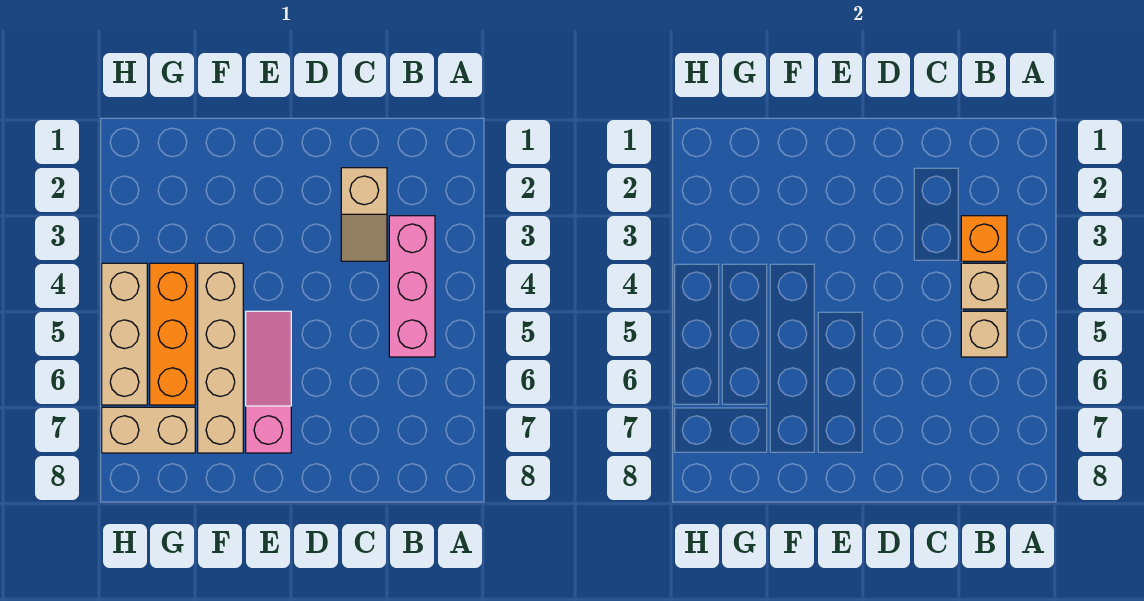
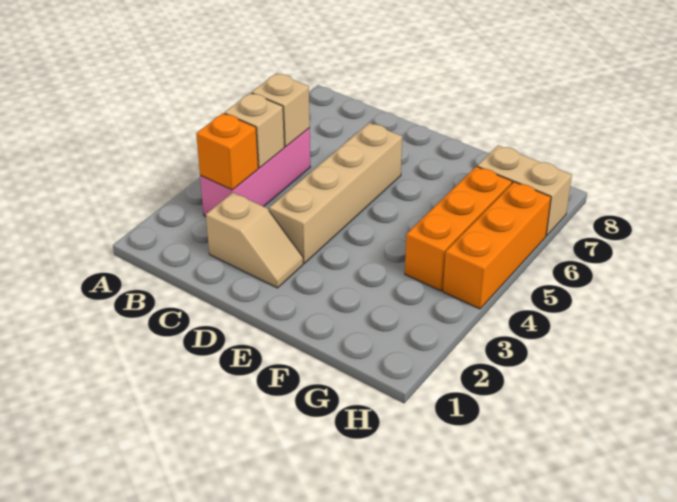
tan slope C2:C3 level 1 top 2 -> tan slope C2:D2 level 1 top C
pink slope E5:E7 level 1 top 7 -> none
tan brick F4:F7 level 1 -> tan brick D3:D6 level 1
tan brick H4:H6 level 1 -> orange brick H4:H6 level 1

